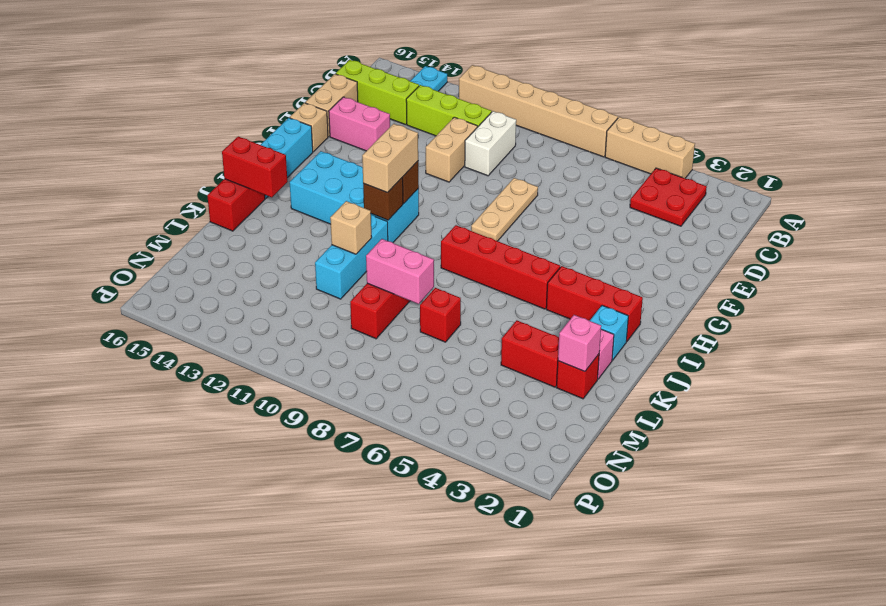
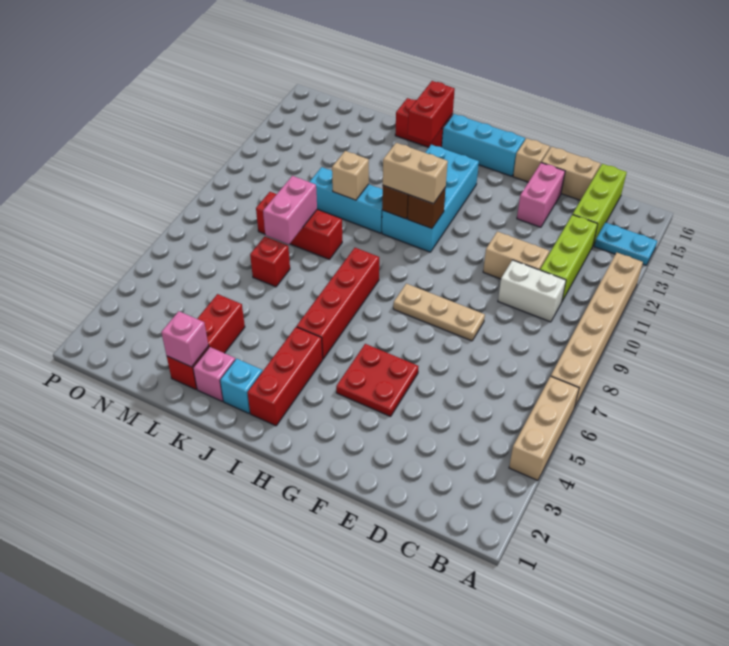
red plate B3:C4 level 1 -> red plate F4:G5 level 1

